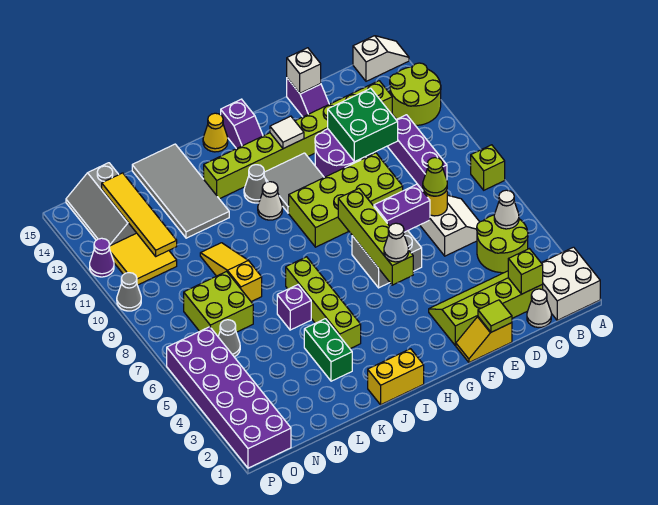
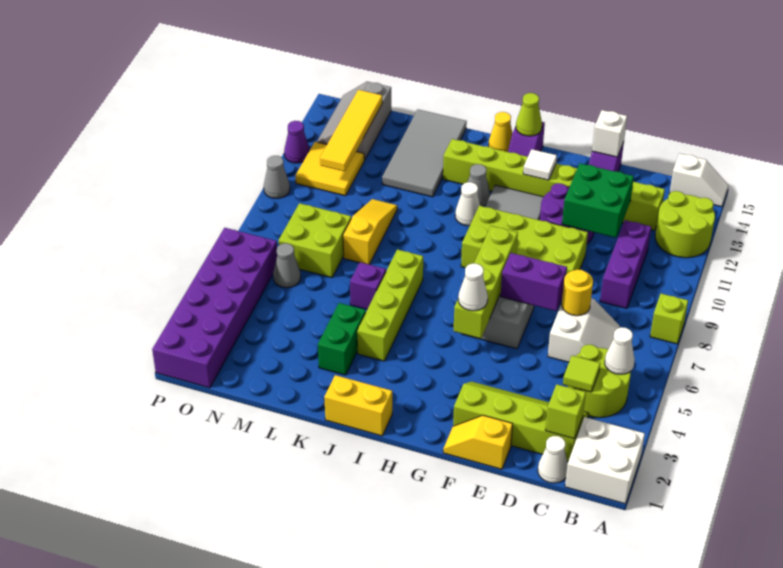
lime cone D7 level 3 -> lime cone H15 level 2
lime tile E1 level 2 -> lime tile C4 level 2

